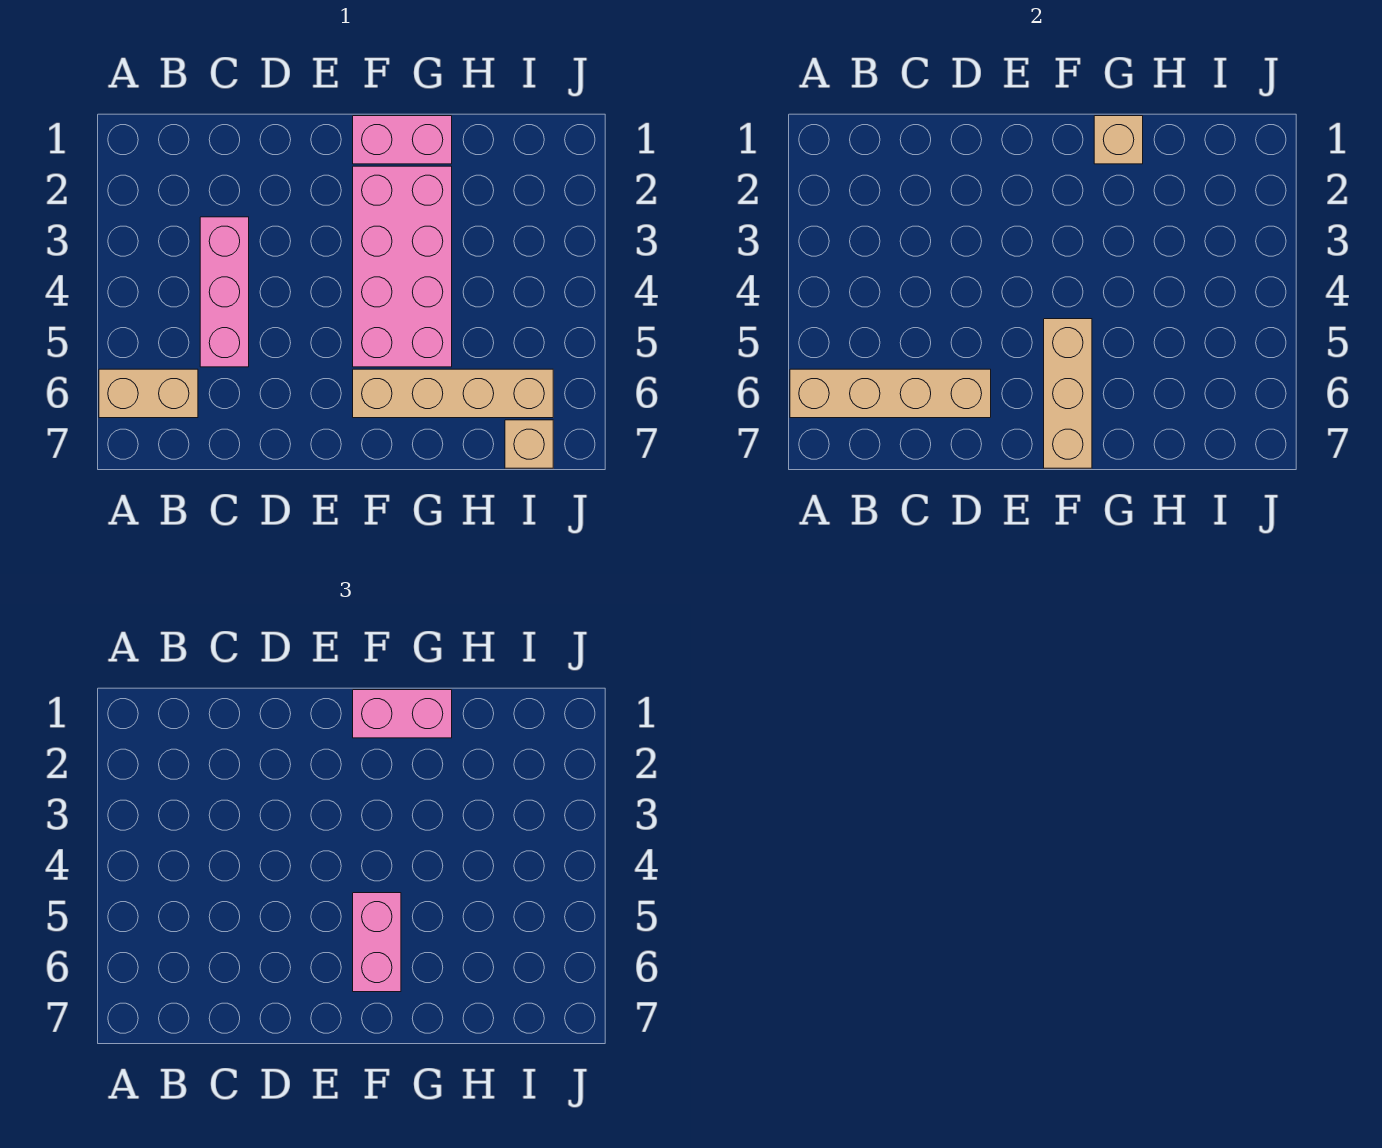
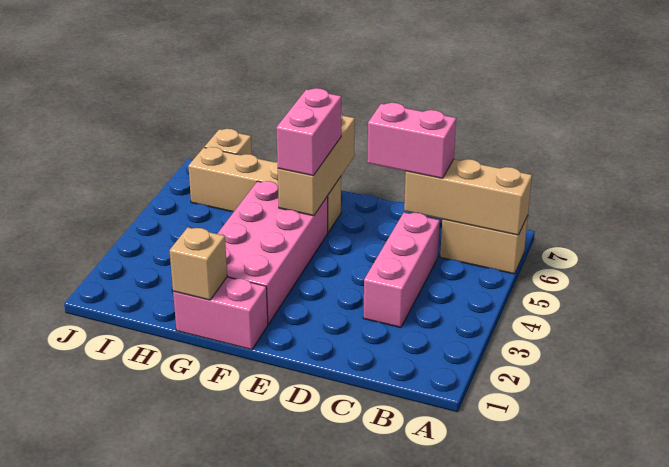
tan brick A6:D6 level 2 -> tan brick A6:C6 level 2
pink brick F1:G1 level 3 -> pink brick C6:D6 level 3

